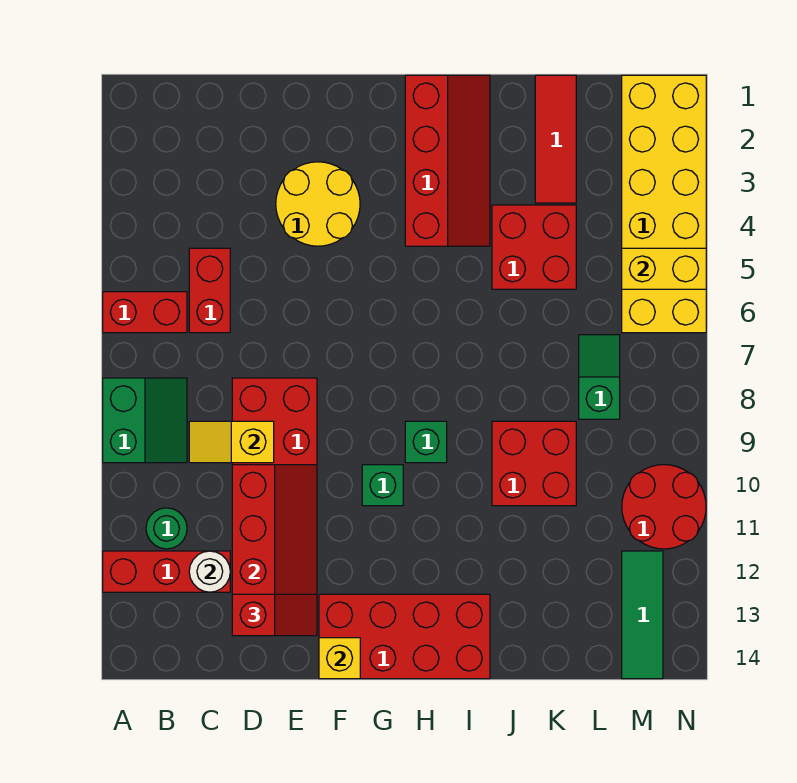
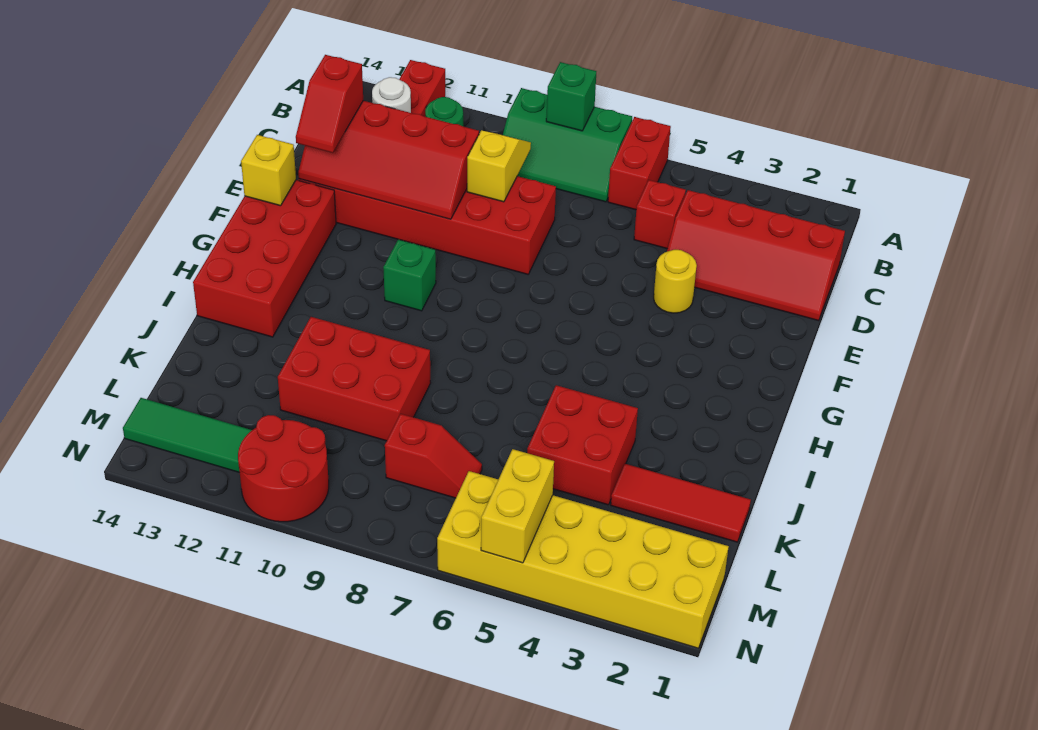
green slope A8:B9 level 1 top A -> green slope A7:B9 level 1 top A
red brick C5:C6 level 1 -> red brick C5 level 1
yellow round brick E3:F4 level 1 -> yellow round brick E4 level 1
red slope H1:I4 level 1 top H -> red slope C1:D4 level 1 top C
green brick H9 level 1 -> green brick A8 level 2
red brick J9:K10 level 1 -> red brick J9:K11 level 1
green slope L7:L8 level 1 top 8 -> red slope L7:L8 level 1 top 8

